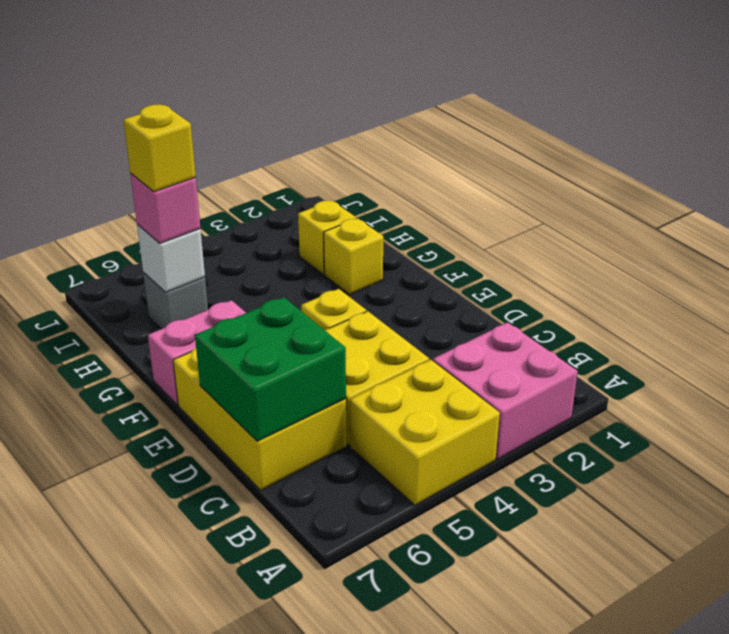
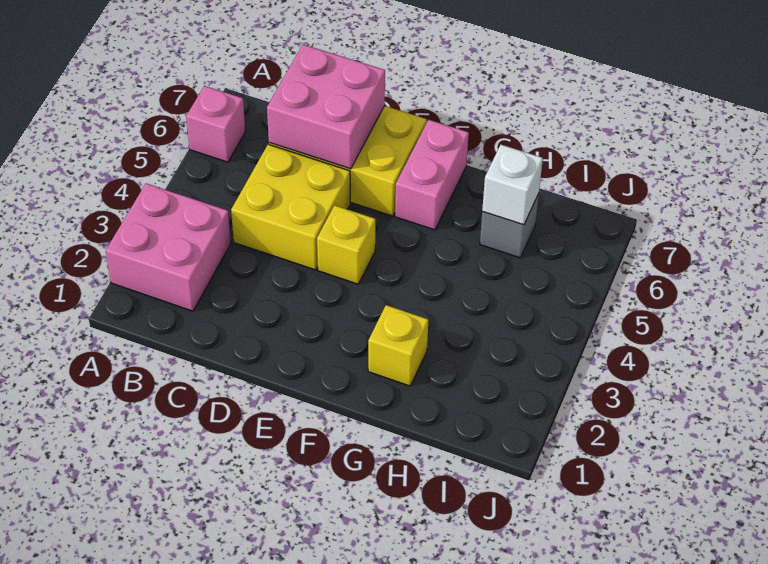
yellow brick A4:B5 level 1 -> none
green brick C6:D7 level 2 -> pink brick C6:D7 level 2
yellow brick H2 level 1 -> none
pink brick H6 level 3 -> pink brick A6 level 1
yellow brick H6 level 4 -> none

